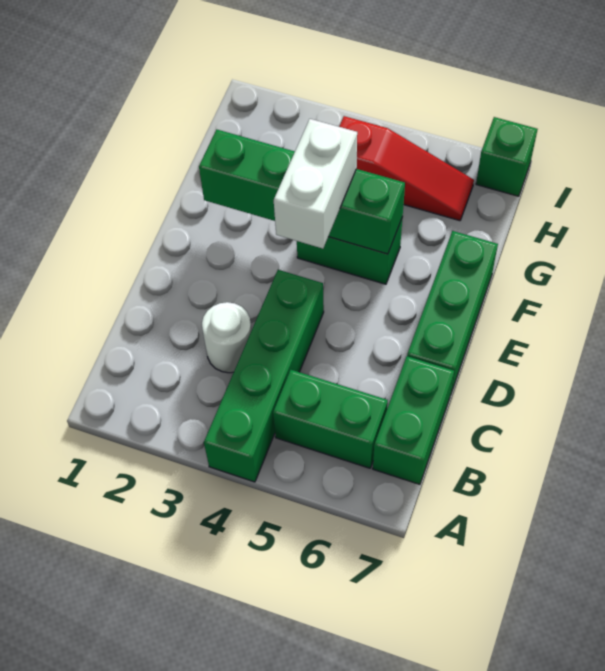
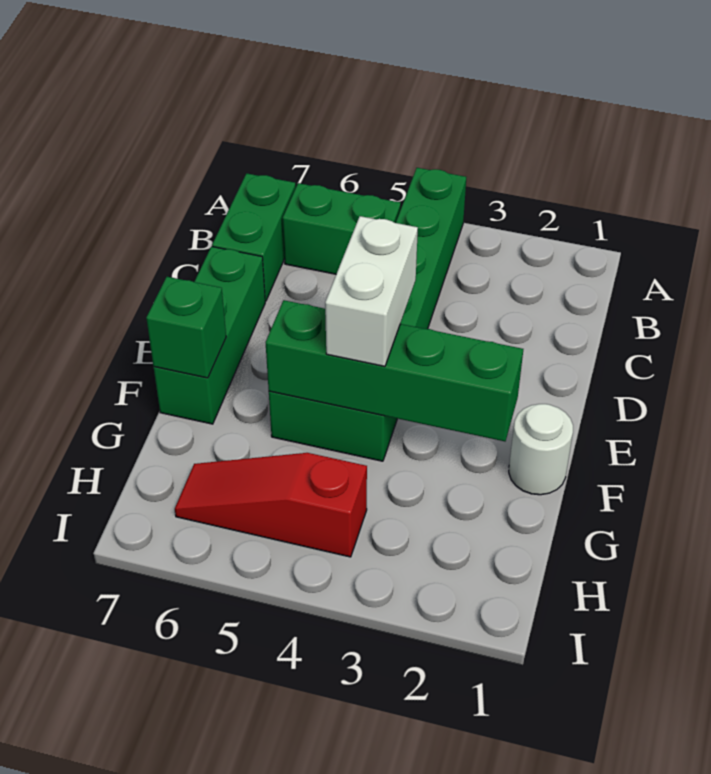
white round brick C3 level 1 -> white round brick F1 level 1
green brick I7 level 1 -> green brick F7 level 2

